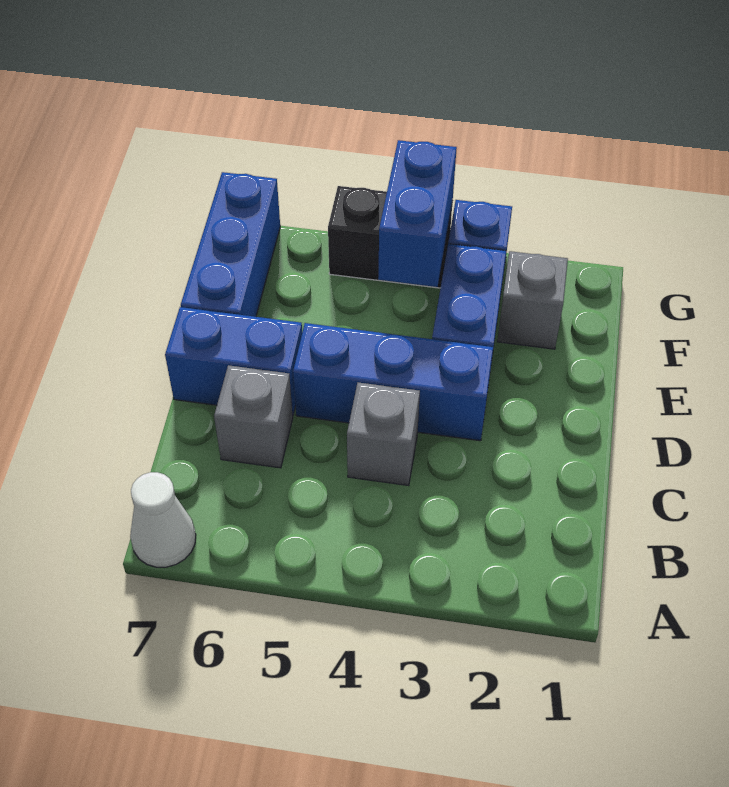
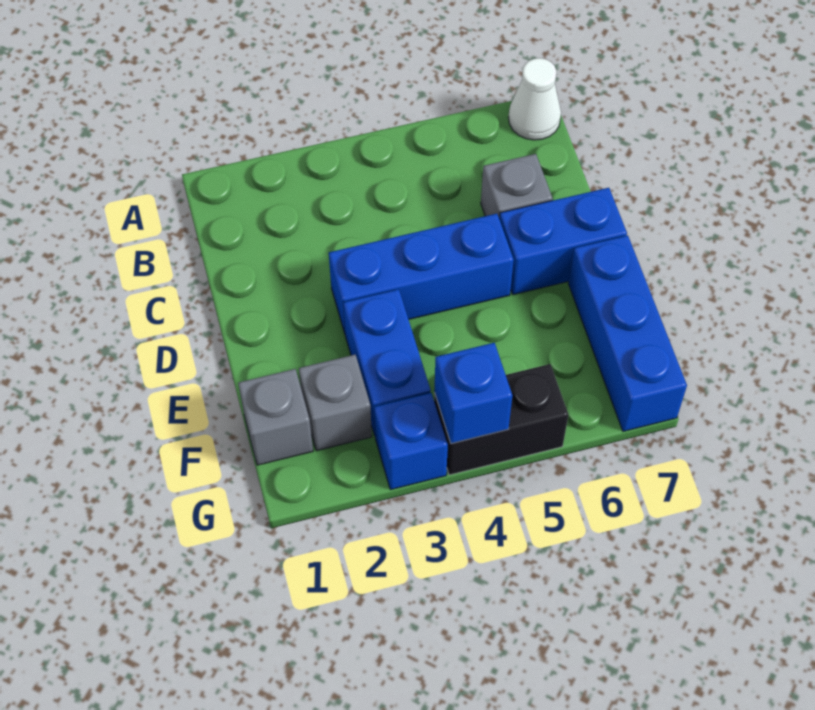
grey brick C4 level 1 -> grey brick F1 level 1
blue brick F4:G4 level 2 -> blue brick G4 level 2

